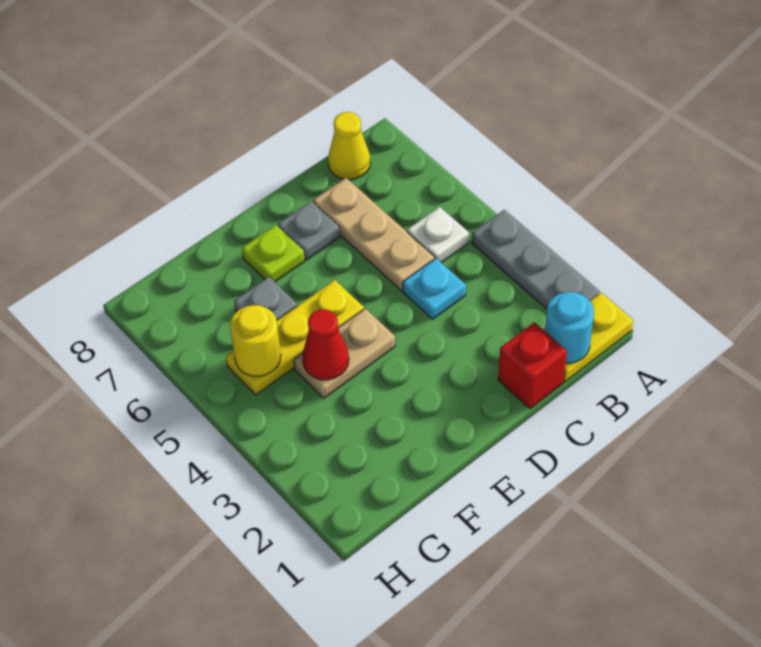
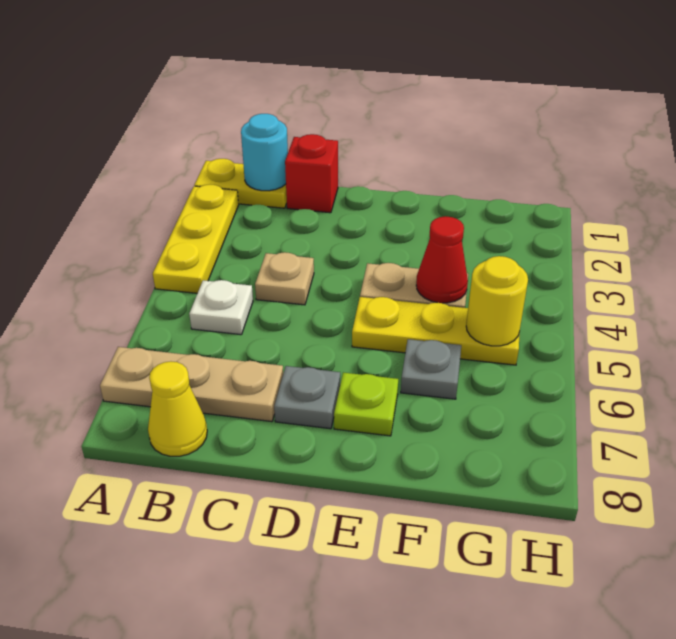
grey plate A2:A4 level 1 -> yellow plate A2:A4 level 1
cyan plate C4 level 1 -> tan plate C4 level 1
tan plate C5:C7 level 1 -> tan plate A7:C7 level 1

